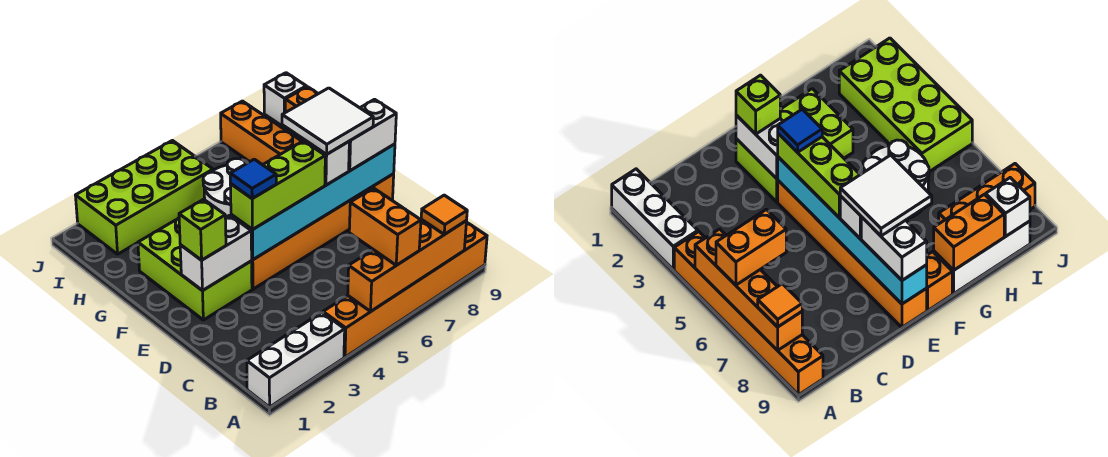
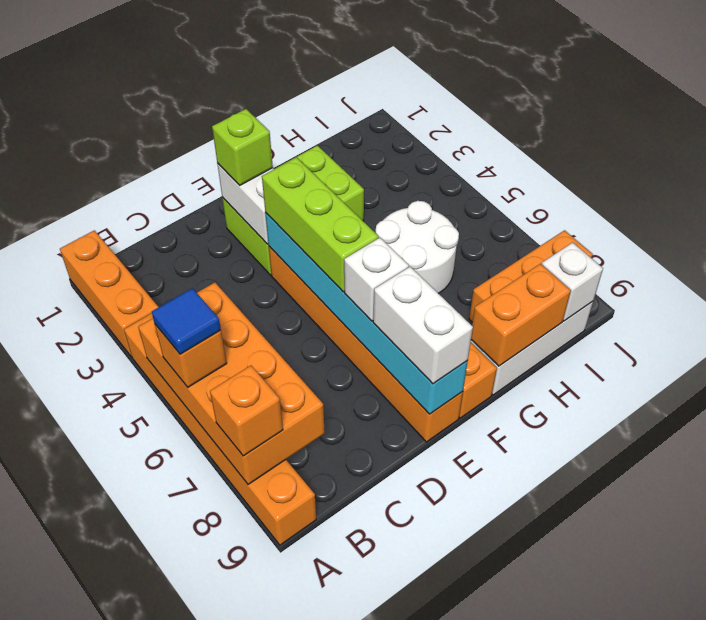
white brick A1:A3 level 1 -> orange brick A1:A3 level 1
orange brick A5:A8 level 2 -> orange brick A5:B8 level 2
orange brick A6:B6 level 3 -> orange brick A6 level 3
orange tile A8 level 3 -> orange brick A8 level 3
blue tile E4 level 4 -> blue tile A6 level 4
white tile E7:F8 level 4 -> none
lime brick I2:J5 level 1 -> none

